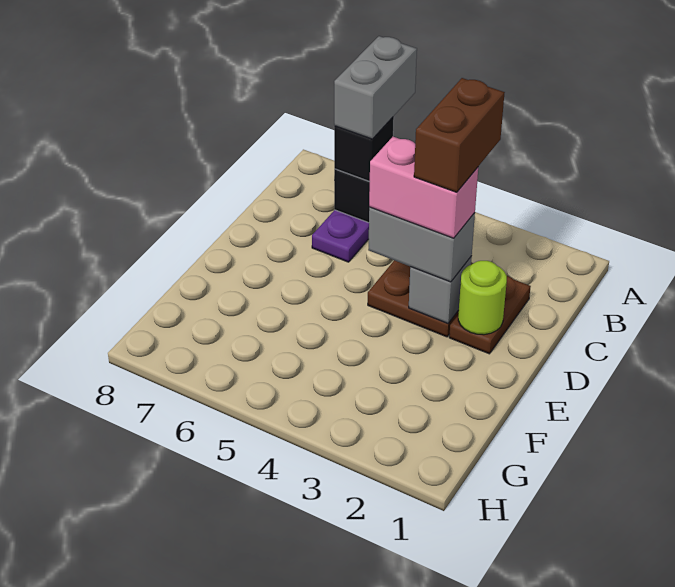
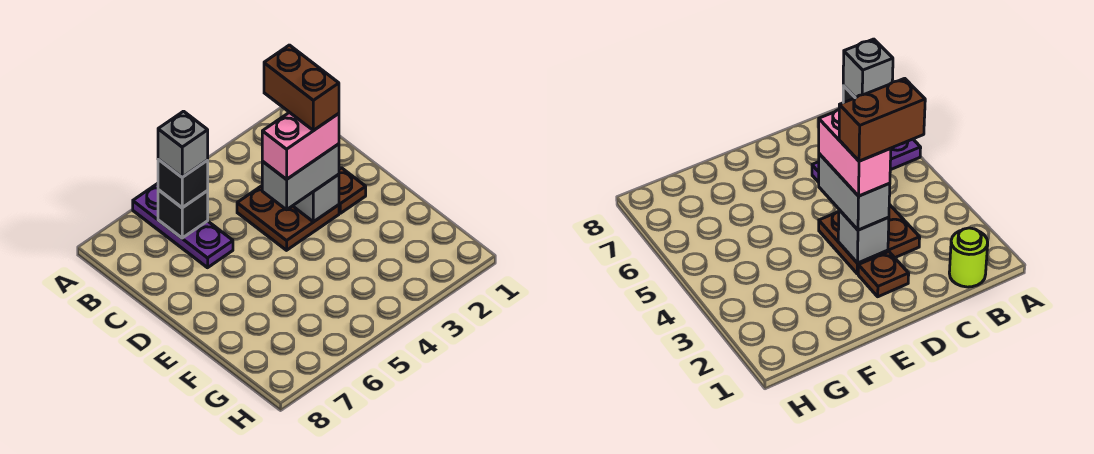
grey brick A6:B6 level 4 -> grey brick B6 level 4
brown plate C2:D2 level 1 -> brown plate D2 level 1
lime round brick D2 level 2 -> lime round brick B1 level 1

